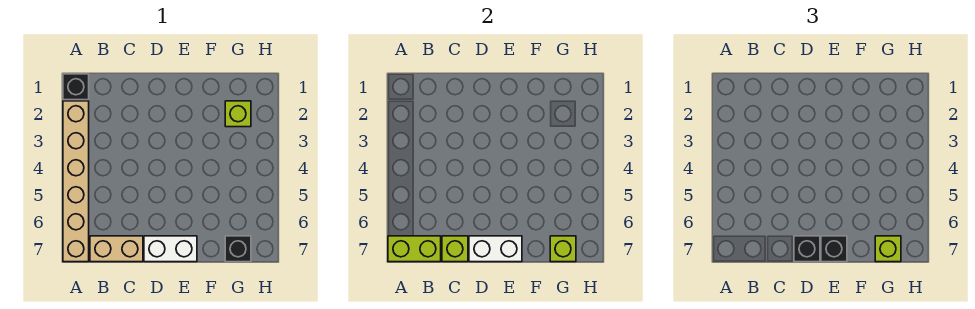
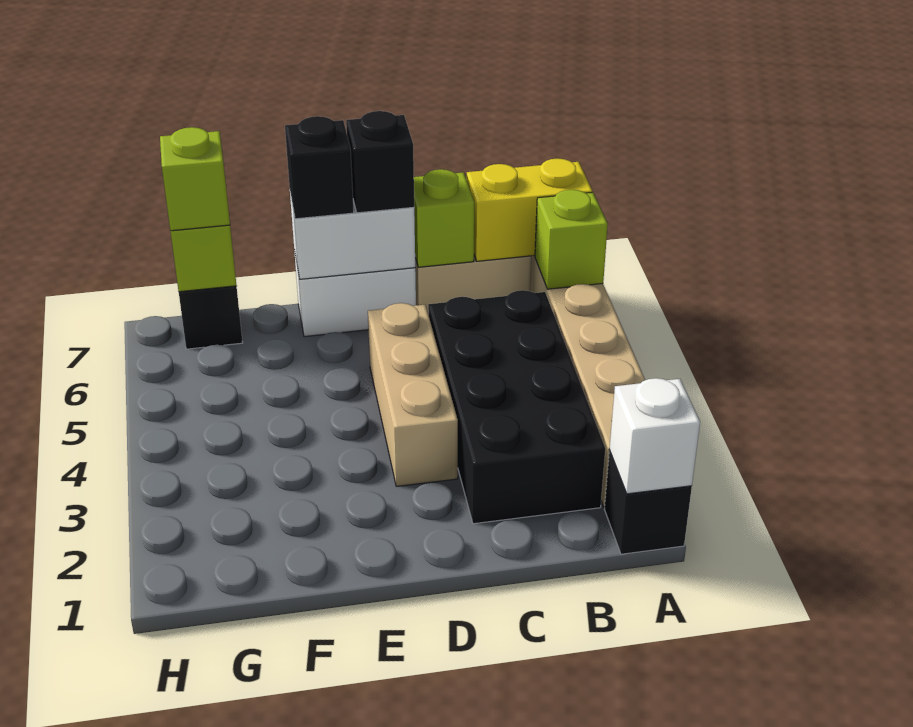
none -> white brick A1 level 2
lime brick A7:B7 level 2 -> yellow brick A7:B7 level 2
none -> black brick B2:C5 level 1
none -> tan brick D3:D5 level 1
lime brick G2 level 1 -> lime brick A6 level 2

